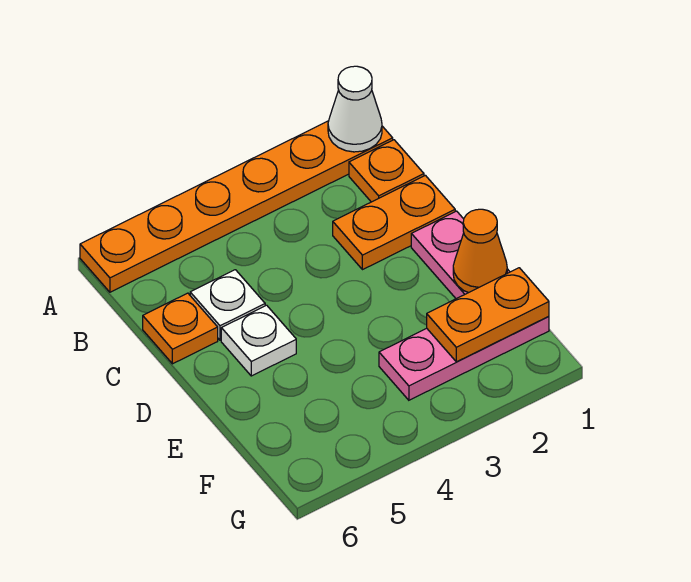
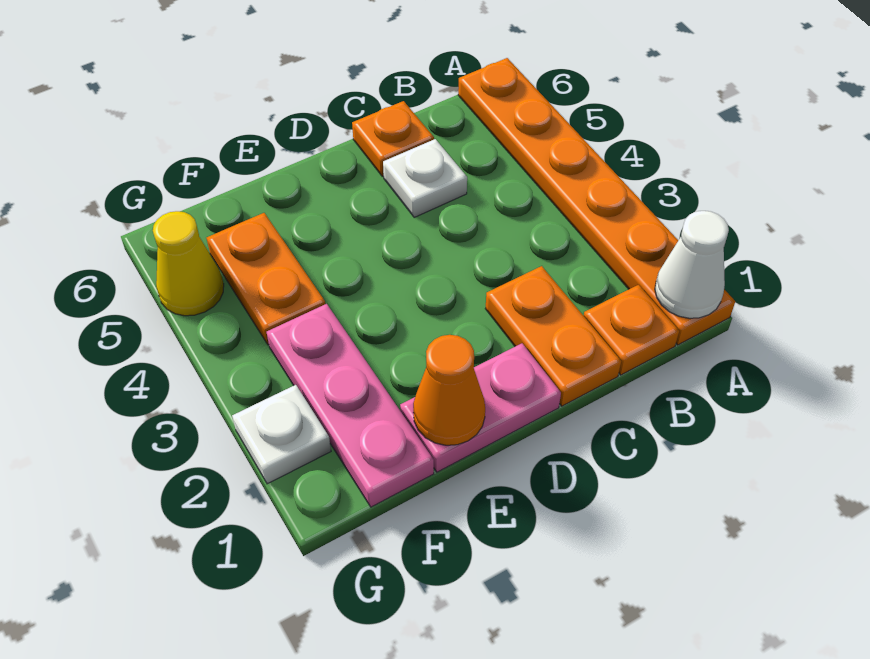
white plate D5 level 1 -> white plate G2 level 1
orange plate F1:F2 level 2 -> orange plate F4:F5 level 1
none -> yellow cone G5 level 1

